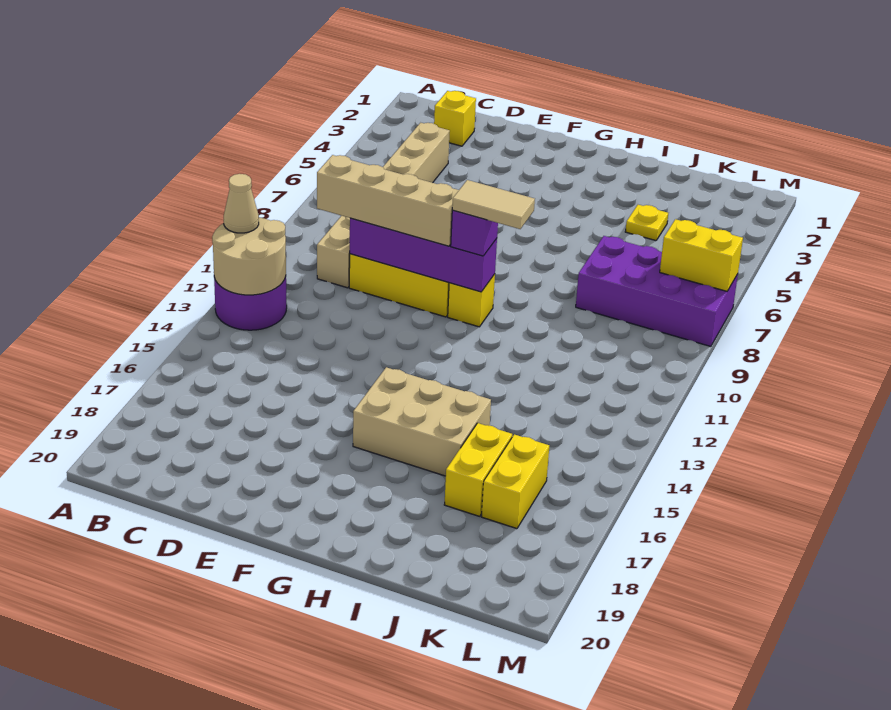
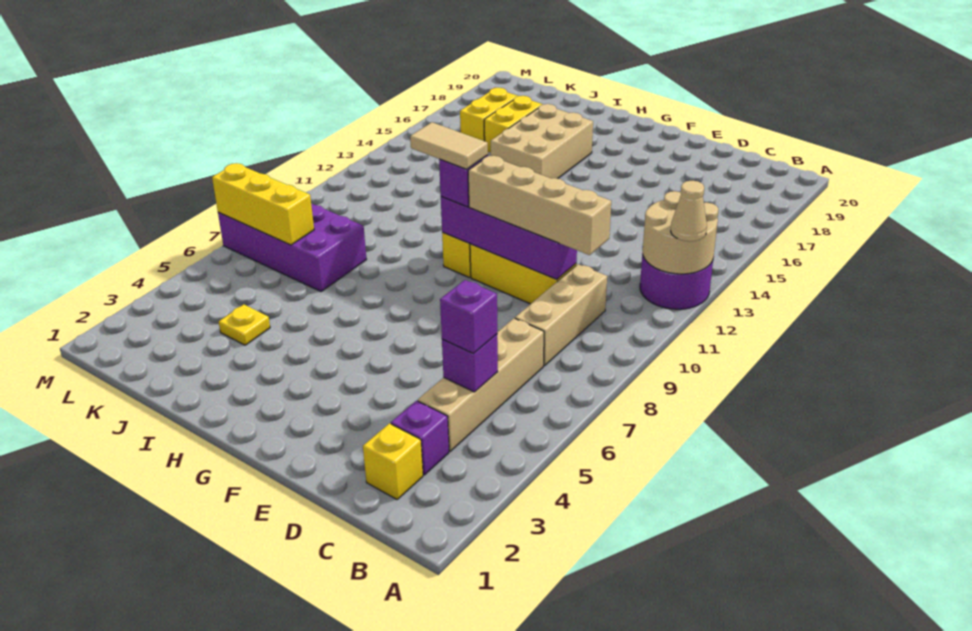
none -> purple brick C3 level 1
none -> purple brick C5 level 2
none -> purple brick C5 level 3
tan brick G15:I16 level 1 -> tan brick H15:I17 level 1
yellow brick L7:M7 level 2 -> yellow brick K7:M7 level 2

